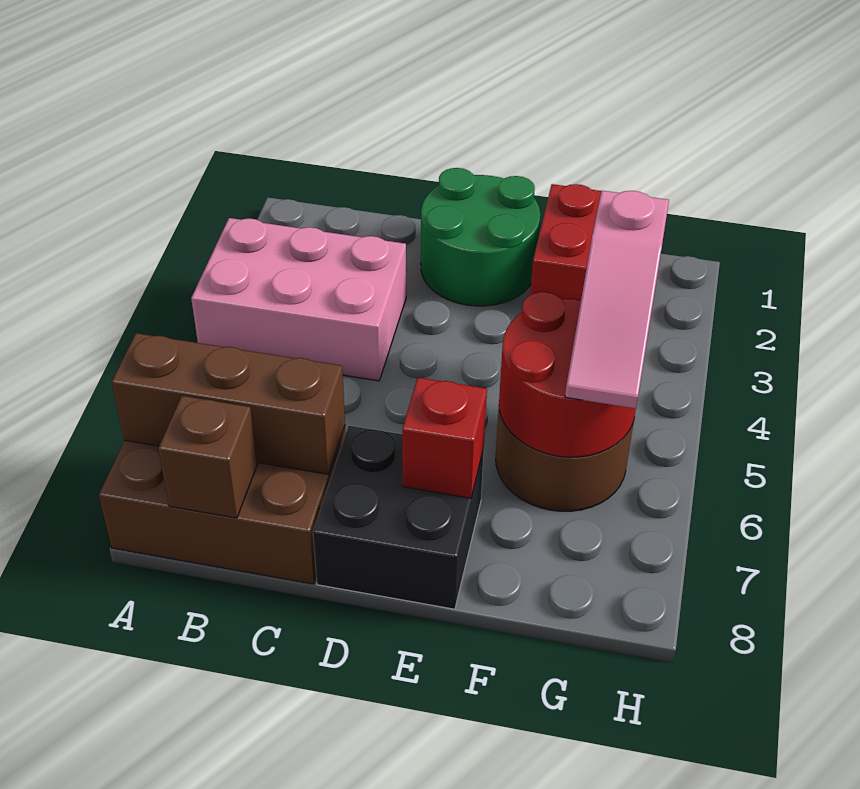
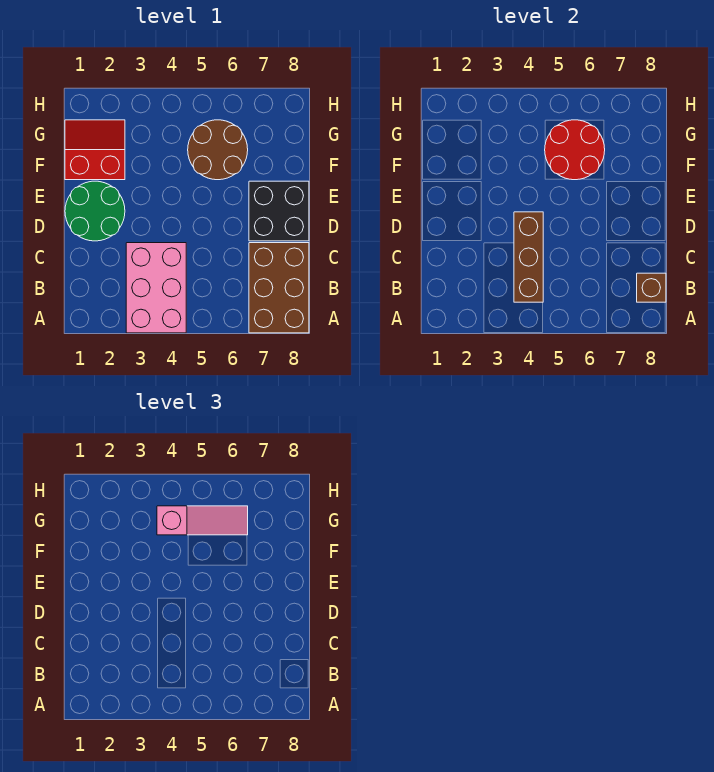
brown brick A7:C7 level 2 -> brown brick B4:D4 level 2
red brick E7 level 2 -> none

